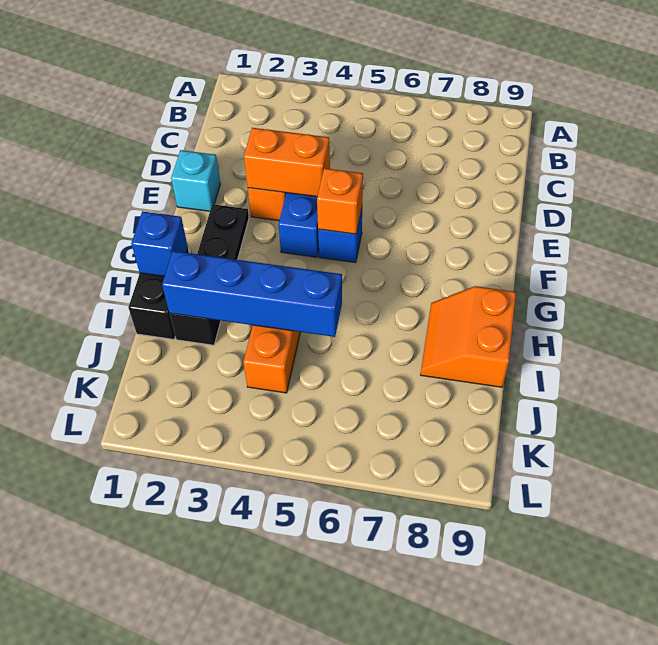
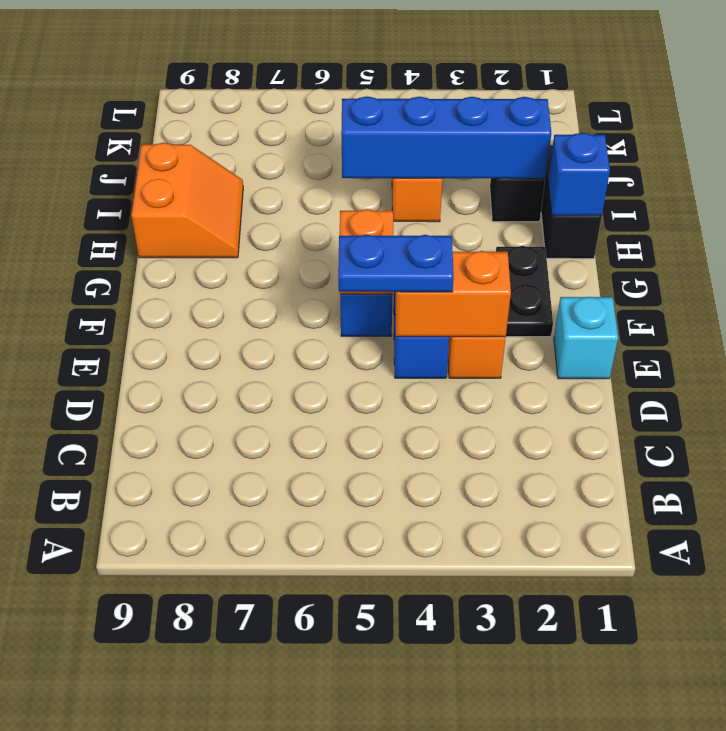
none -> blue plate E4:E5 level 3

